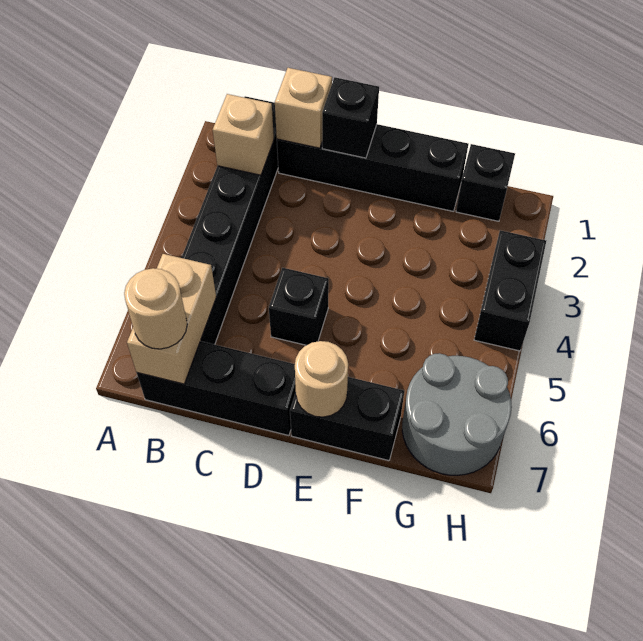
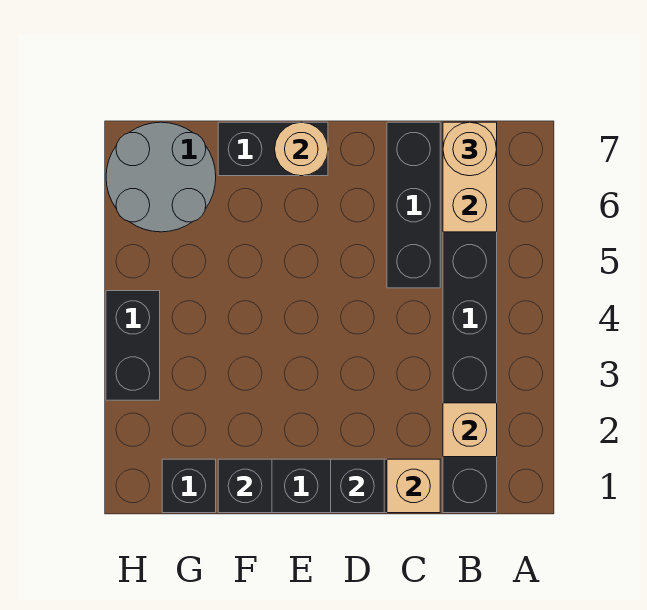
black brick B7:D7 level 1 -> black brick C5:C7 level 1
black brick D5 level 1 -> black brick F1 level 2

